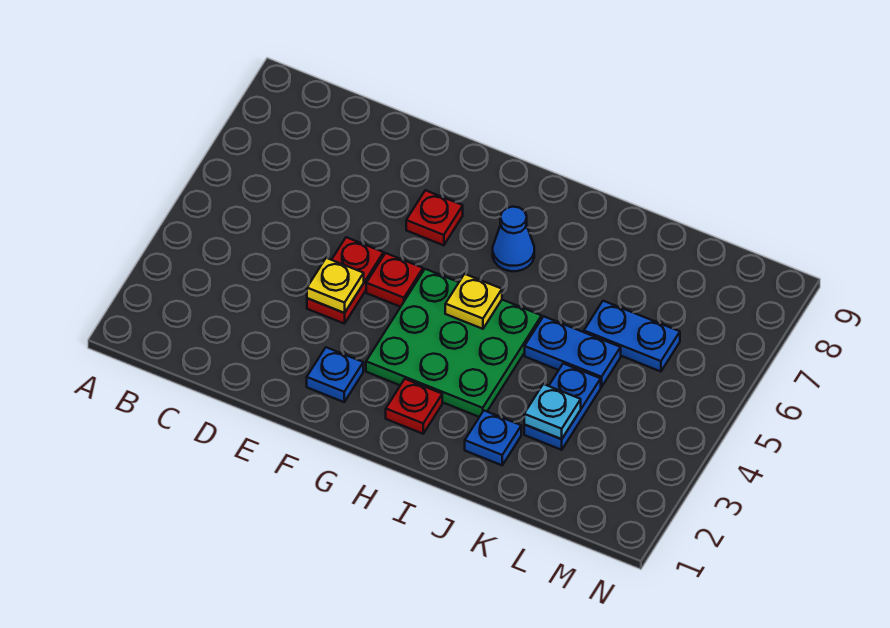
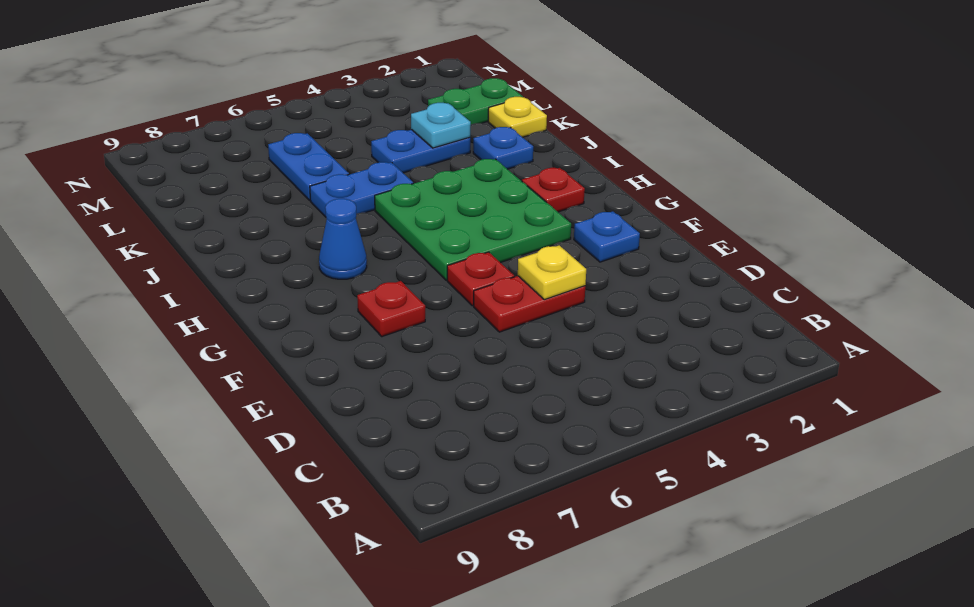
yellow plate H5 level 2 -> yellow plate K1 level 1
blue plate J5:K5 level 1 -> blue plate J5:J6 level 1
none -> green plate L1:L2 level 1

